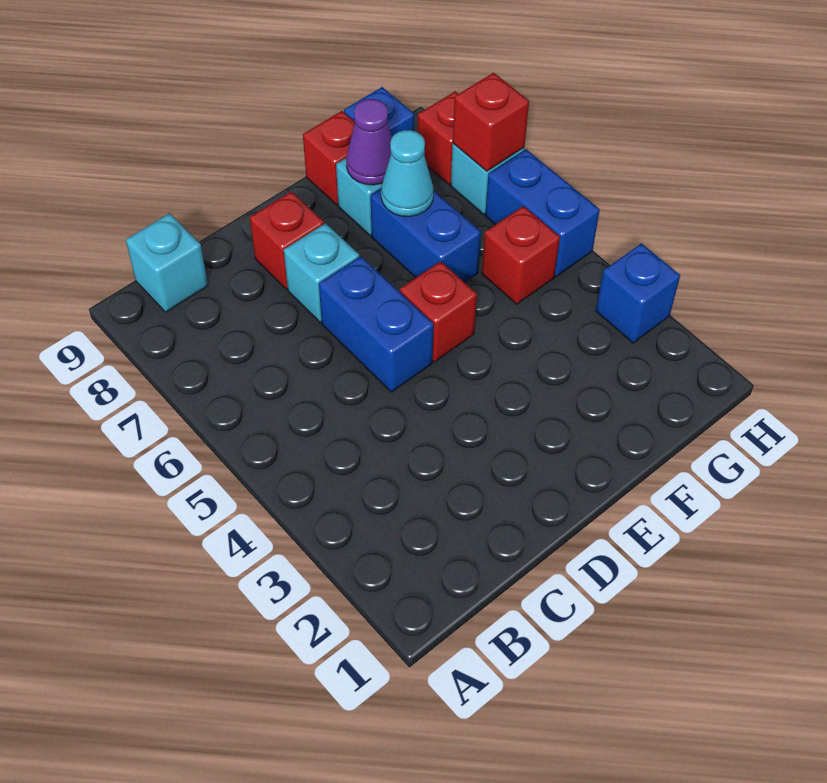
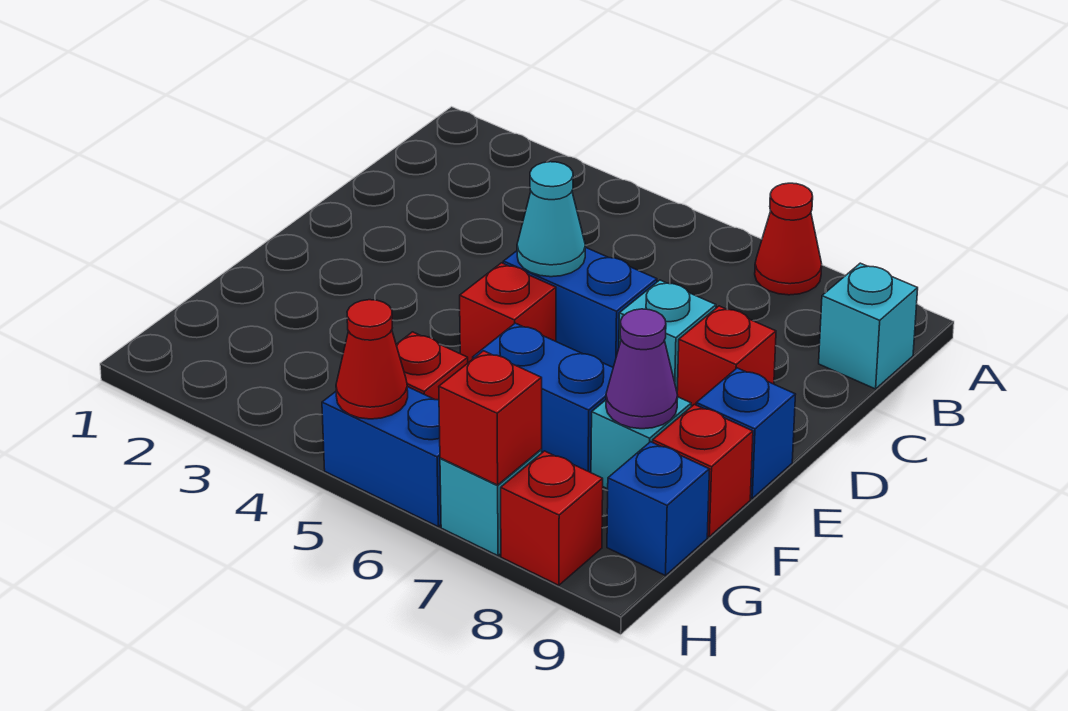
none -> red cone A7 level 1
cyan cone F7 level 2 -> cyan cone D5 level 2
blue brick H3 level 1 -> blue brick E9 level 1
none -> red cone H5 level 2

